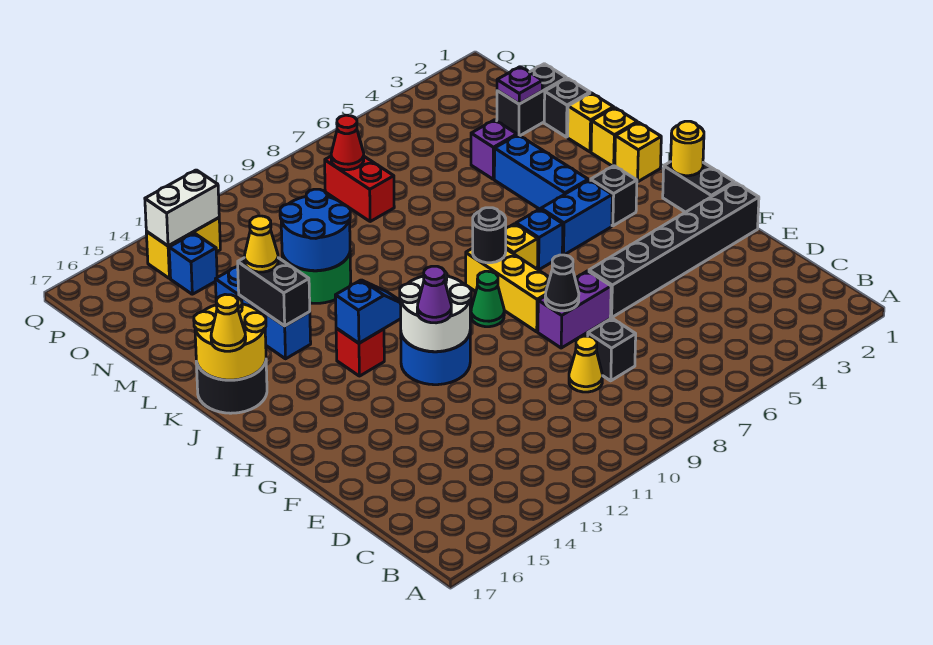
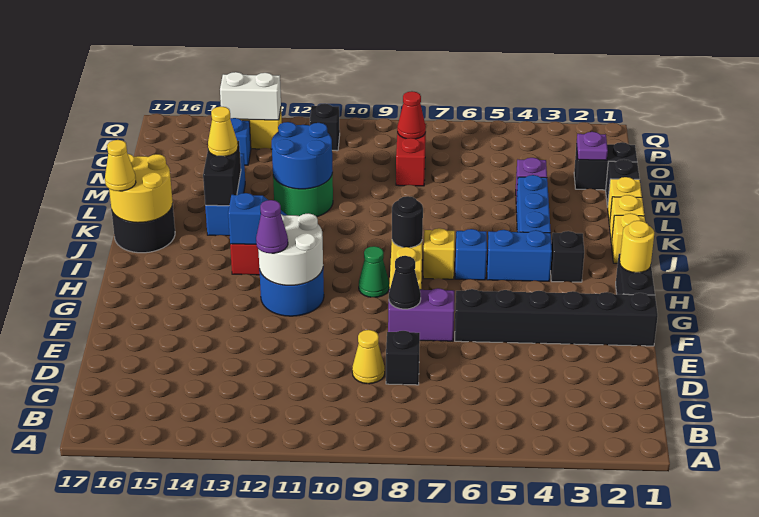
none -> black brick P11 level 1

